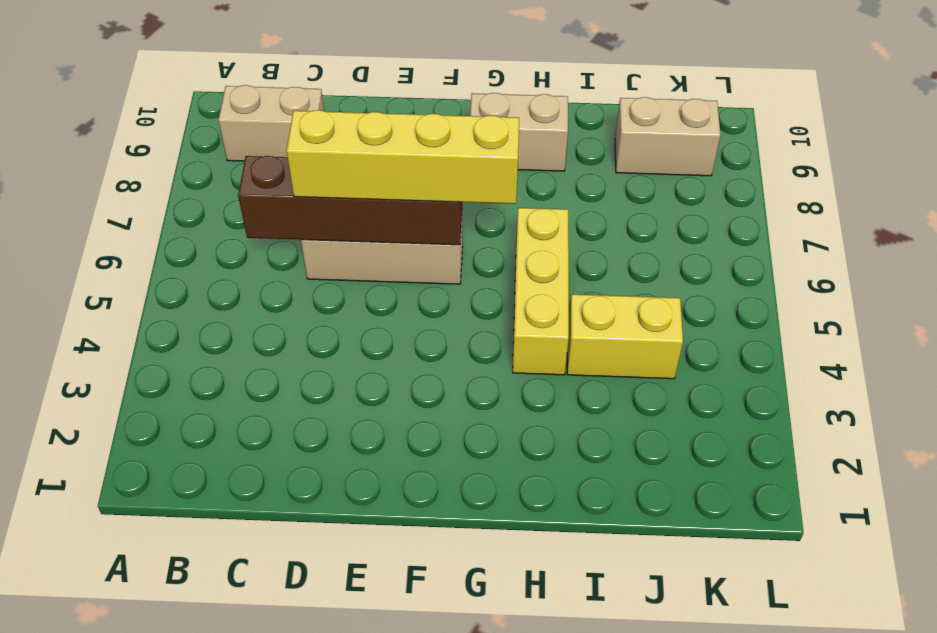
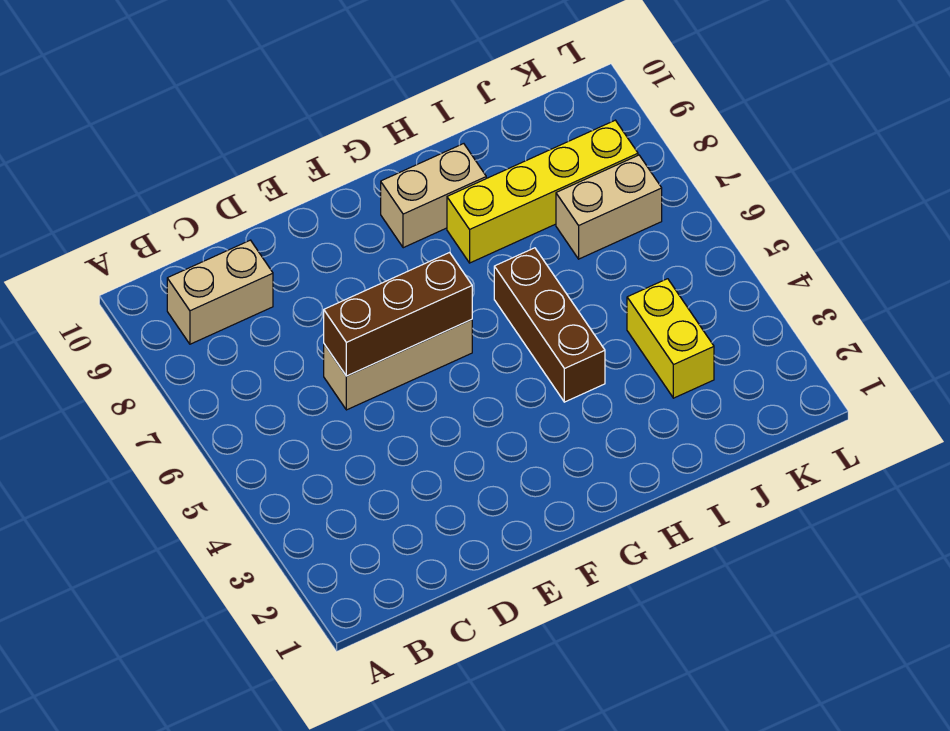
brown brick C6:F6 level 2 -> brown brick D6:F6 level 2
yellow brick D6:G6 level 3 -> yellow brick H8:K8 level 1
yellow brick H4:H6 level 1 -> brown brick H4:H6 level 1
yellow brick I4:J4 level 1 -> yellow brick J3:J4 level 1
tan brick J9:K9 level 1 -> tan brick J7:K7 level 1

